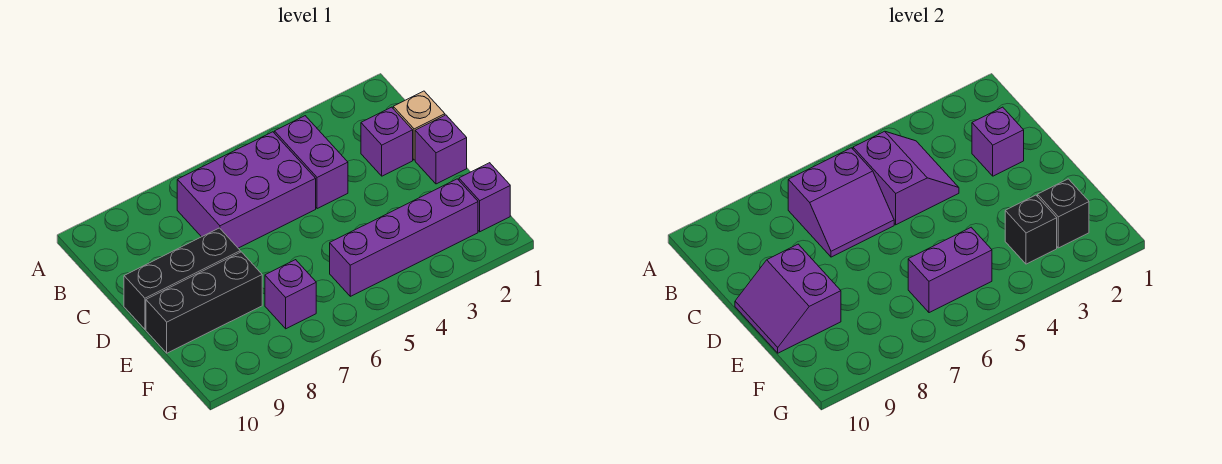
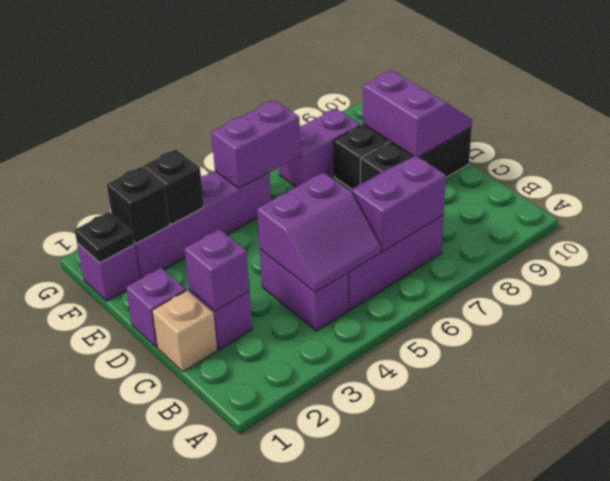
purple slope B4:C5 level 2 top 5 -> purple slope B4:C5 level 2 top C
none -> black plate F1 level 2
purple brick F7 level 1 -> purple brick F7:F8 level 1

